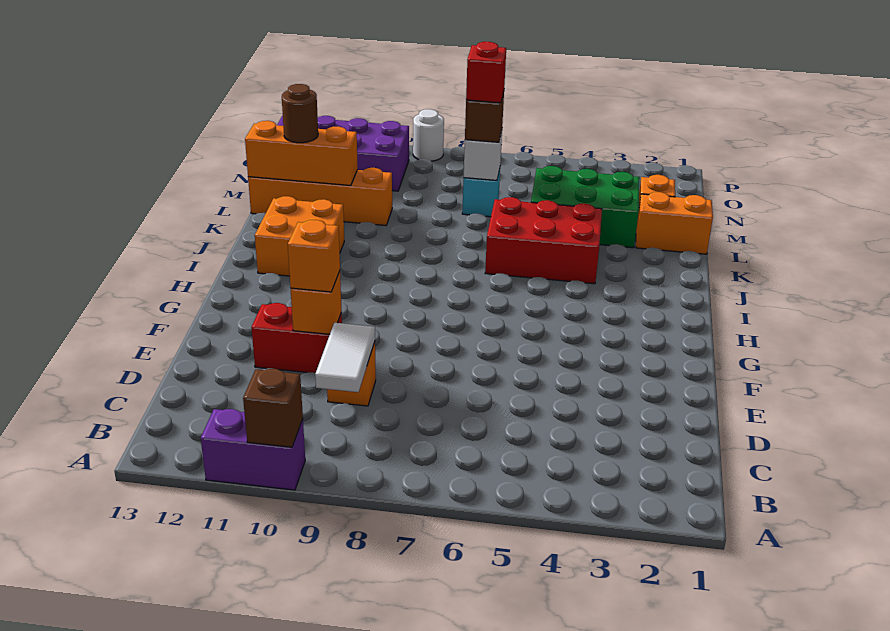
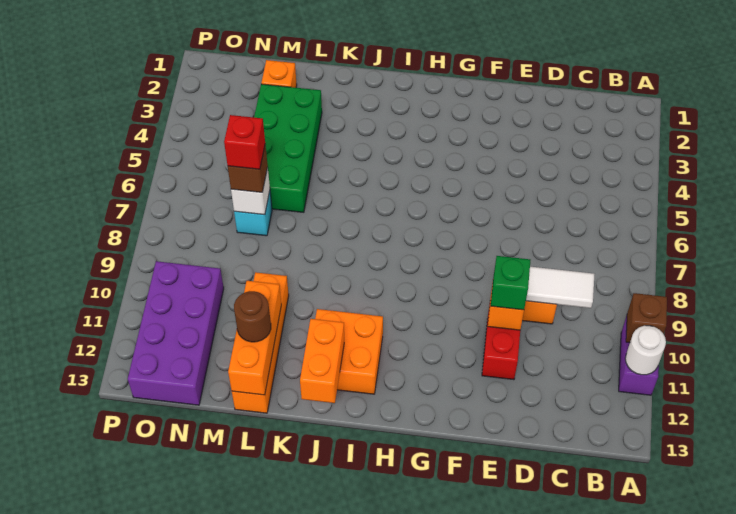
orange brick E10 level 3 -> green brick E10 level 3
red brick J4:K6 level 1 -> none
orange brick L1:L2 level 1 -> orange brick J12:J13 level 2
green brick L3:M5 level 1 -> green brick L3:M6 level 1
white round brick P9 level 1 -> white round brick A11 level 2

